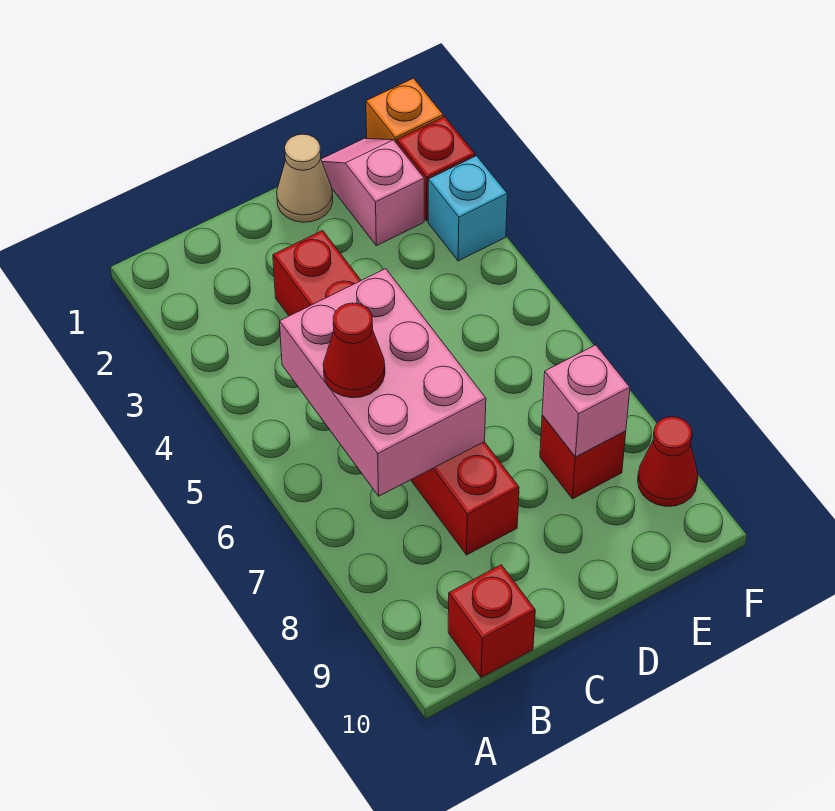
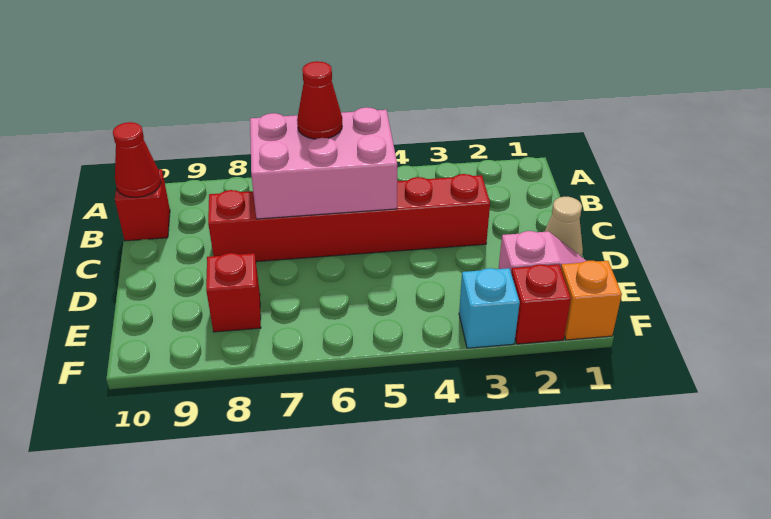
pink brick E8 level 2 -> none
red cone F9 level 1 -> red cone B10 level 2

